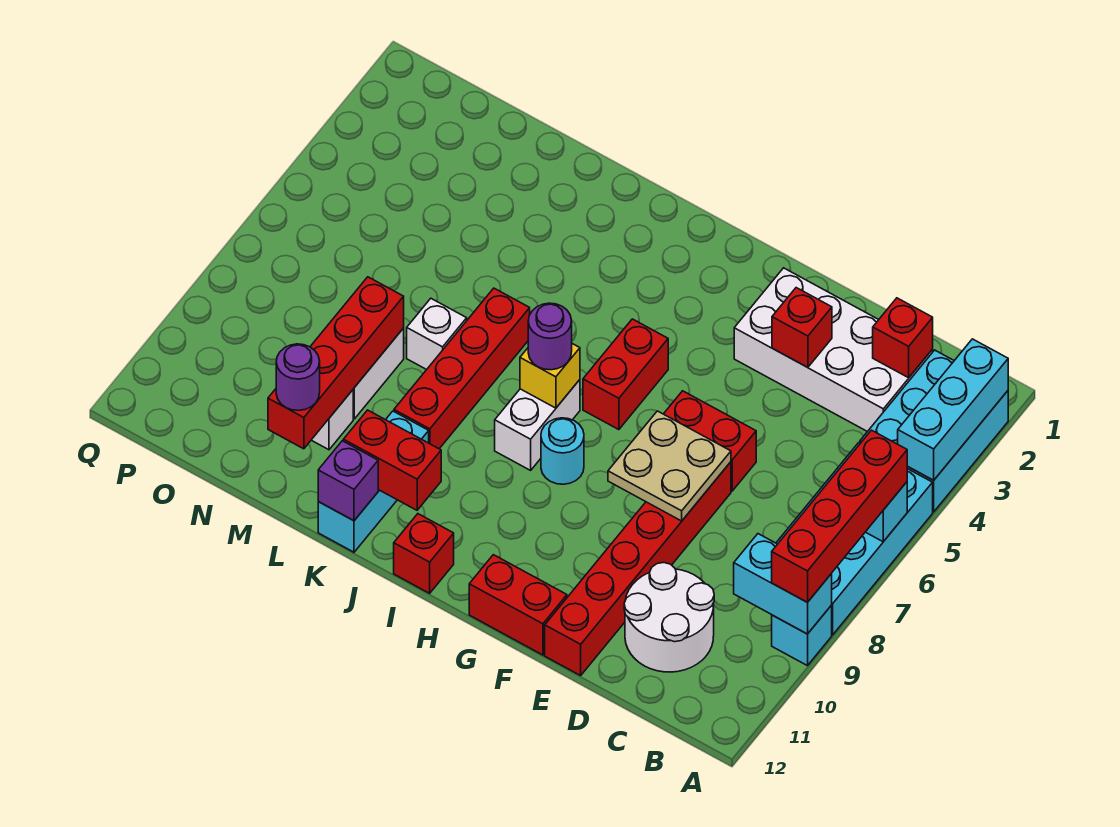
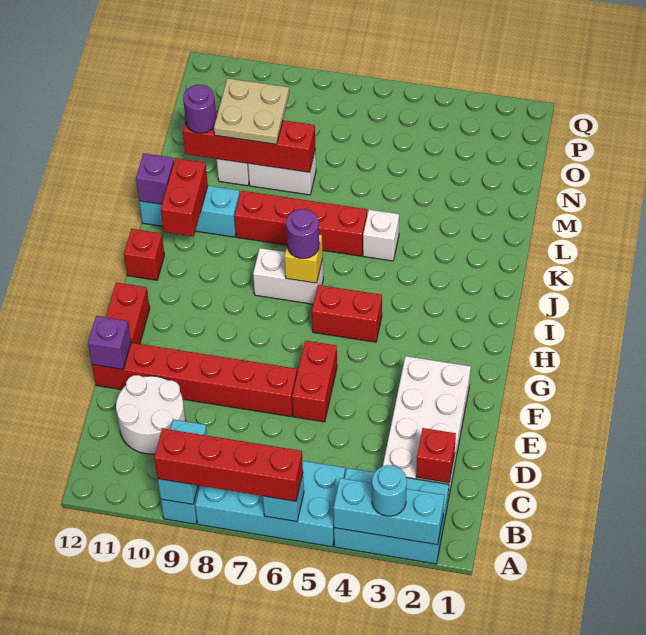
red brick E3 level 2 -> none
tan plate E7:F8 level 2 -> tan plate M9:N10 level 3
none -> purple brick E12 level 2
cyan round brick H8 level 1 -> cyan round brick A3 level 3
white brick L7 level 1 -> white brick K5 level 1

